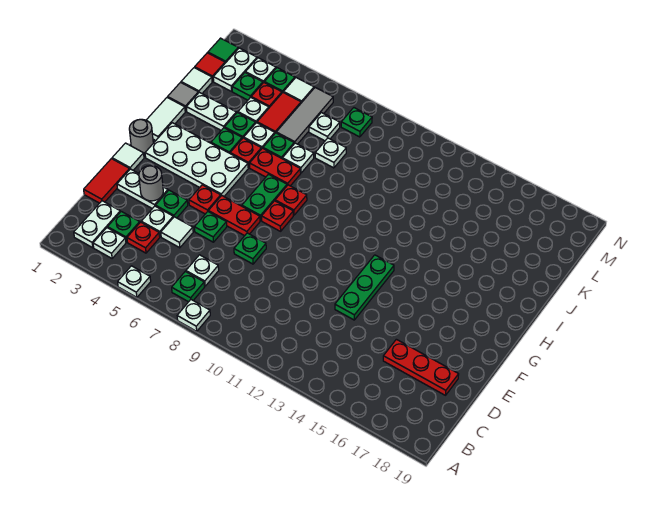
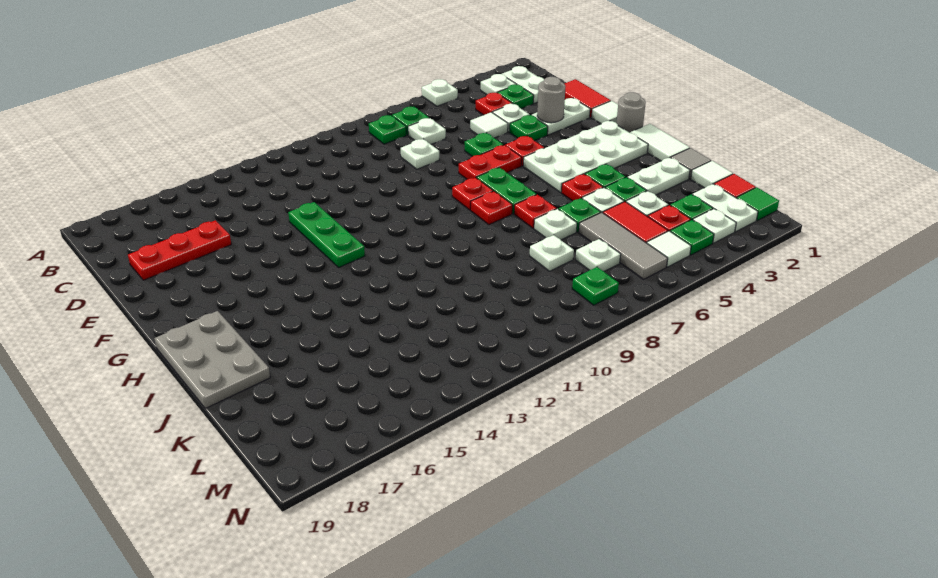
white plate A8 level 1 -> white plate D8 level 1
green plate E8 level 1 -> green plate B8 level 1
none -> grey plate H18:J19 level 1
red plate I6:I7 level 1 -> red plate I7 level 1

